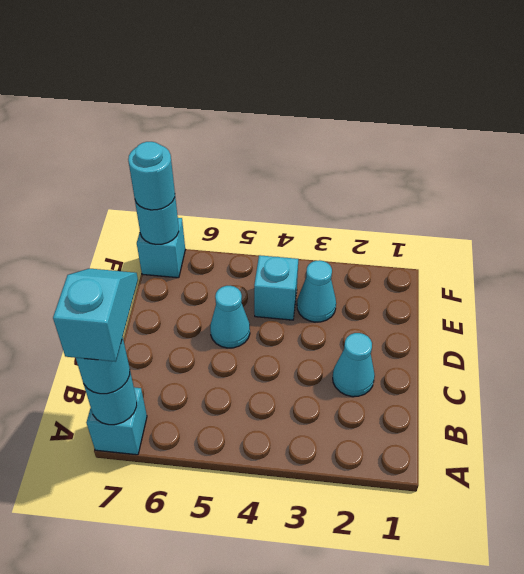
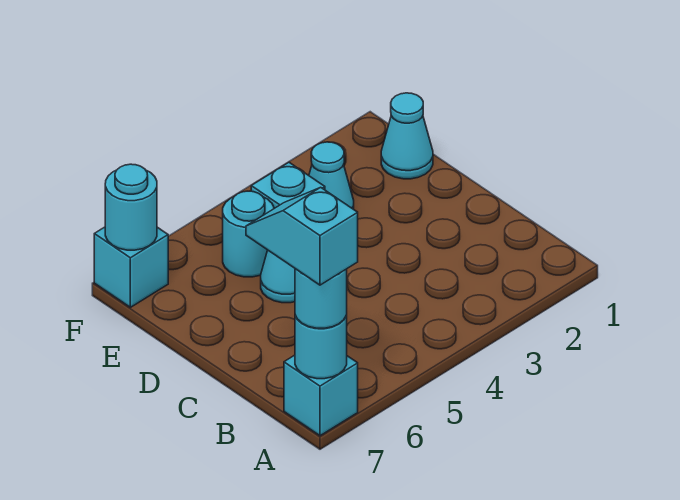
cyan cone C2 level 1 -> cyan cone E1 level 1
cyan round brick F7 level 3 -> cyan round brick E5 level 1

